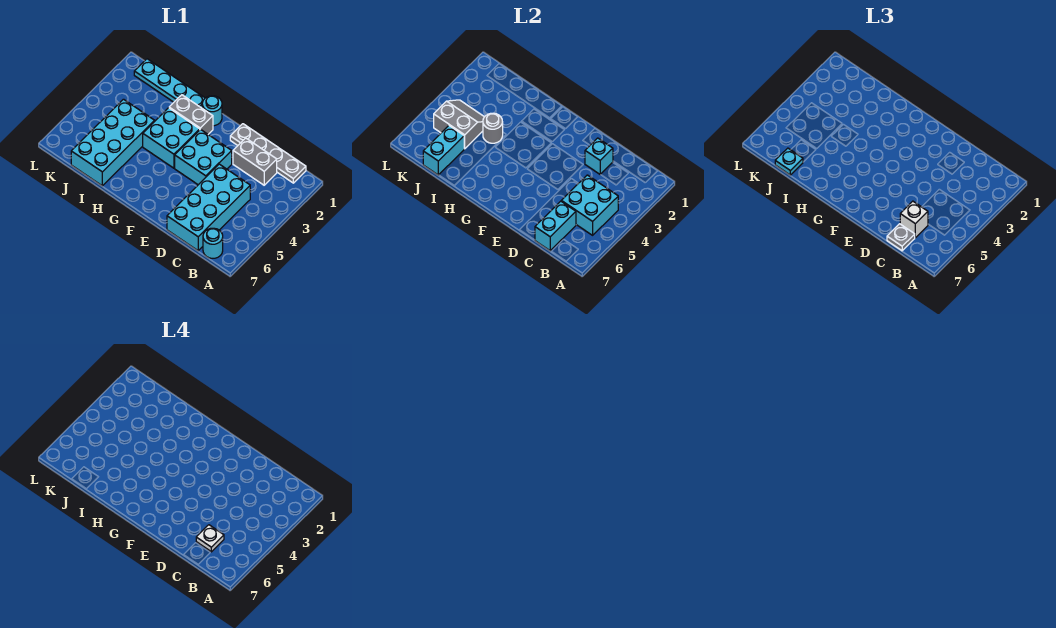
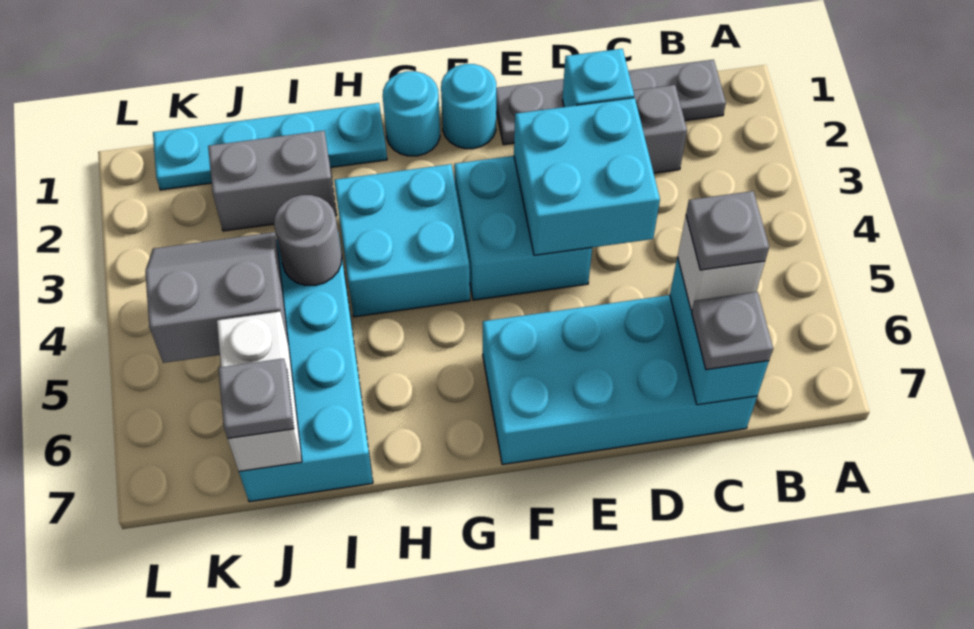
cyan brick B4:C5 level 2 -> cyan brick D3:E4 level 2
cyan round brick B7 level 1 -> cyan round brick F1 level 1
cyan brick C4:D7 level 1 -> cyan brick C6:F7 level 1
white plate C6 level 4 -> grey plate C6 level 4
grey brick G2:H2 level 1 -> grey brick I2:J2 level 1
cyan brick J6:J7 level 2 -> white brick J6:J7 level 2
cyan plate J7 level 3 -> grey plate J7 level 3

